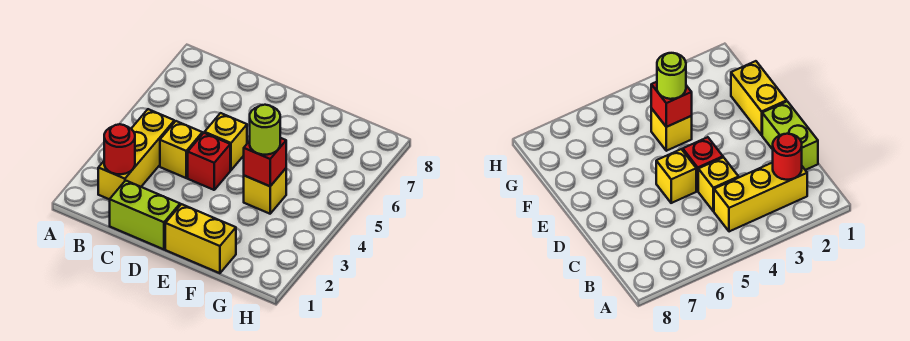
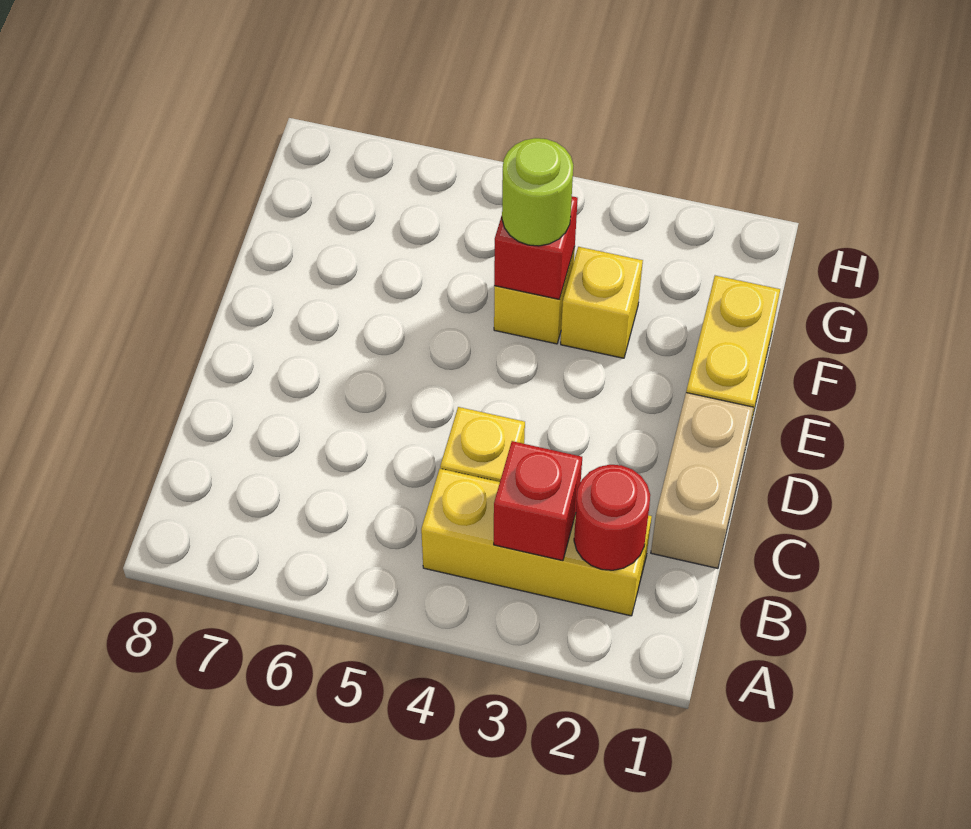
lime brick C1:D1 level 1 -> tan brick C1:D1 level 1
red brick D4 level 1 -> red brick B3 level 2
yellow brick D5 level 1 -> yellow brick F3 level 1

